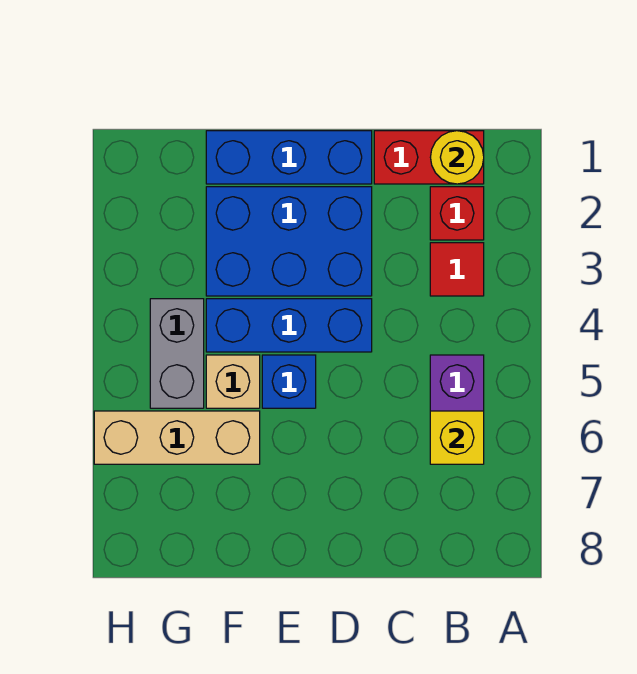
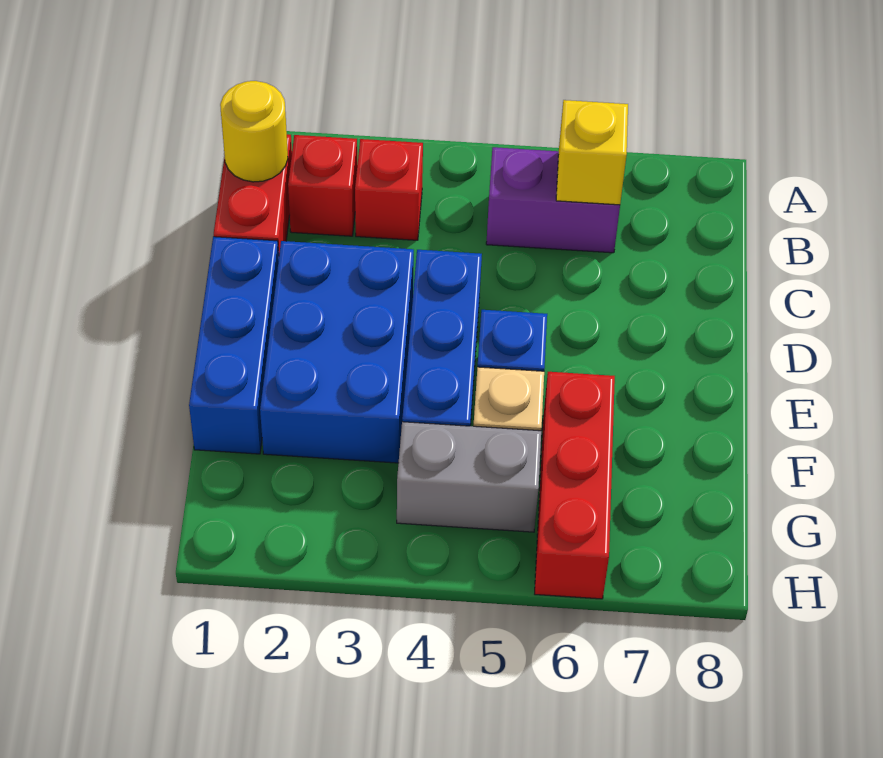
red tile B3 level 1 -> red brick B3 level 1
tan brick F6:H6 level 1 -> red brick F6:H6 level 1

